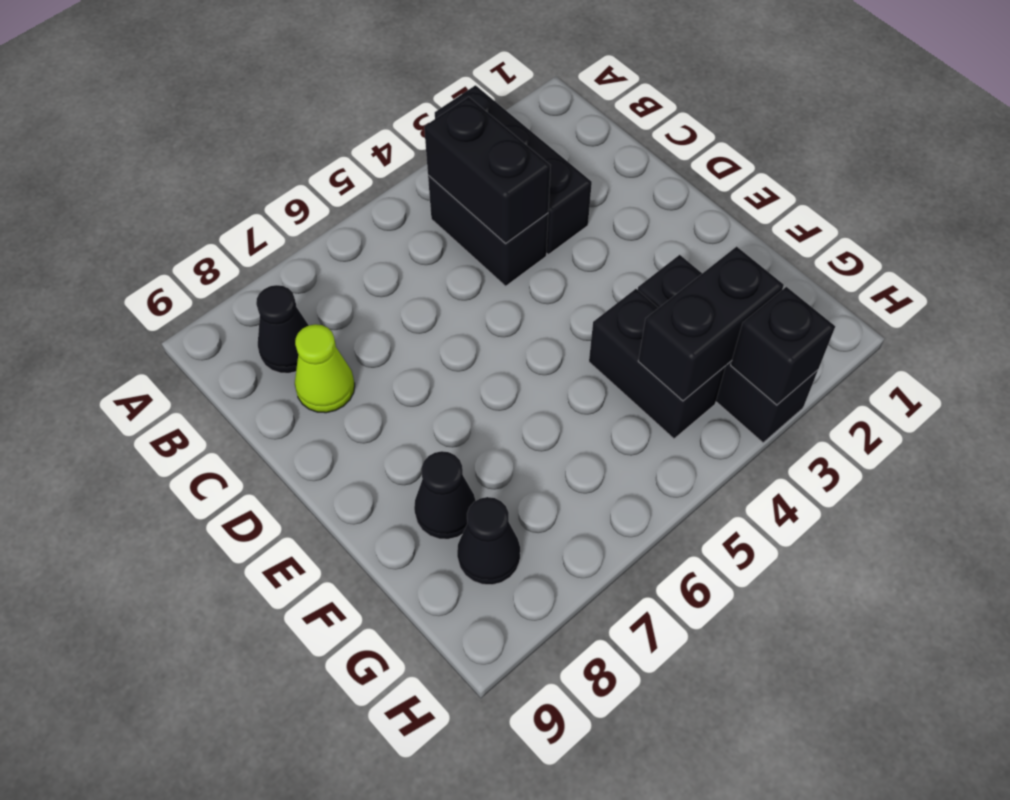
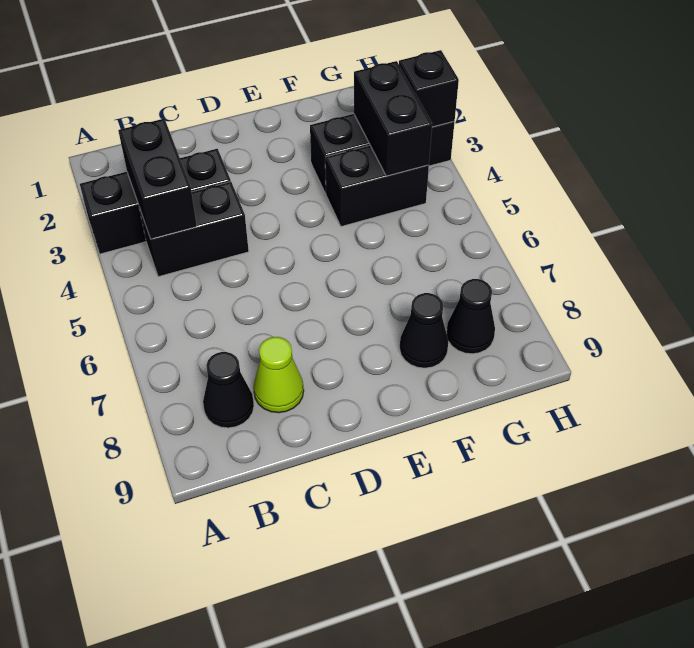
black brick B4:C4 level 2 -> black brick B3:B4 level 2

